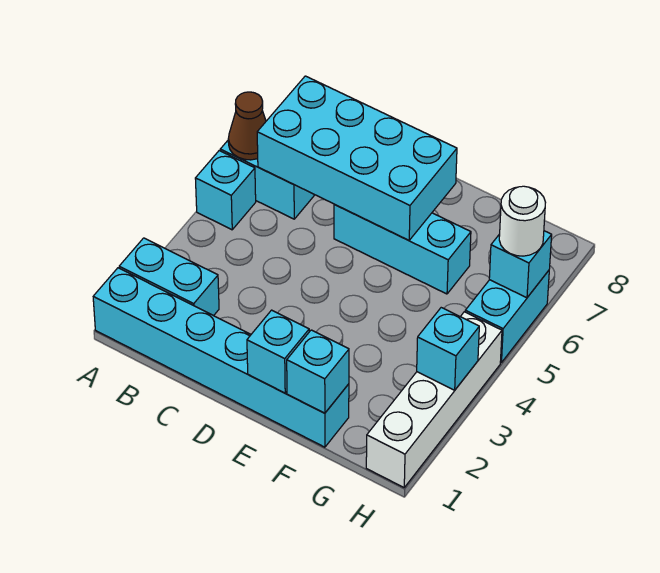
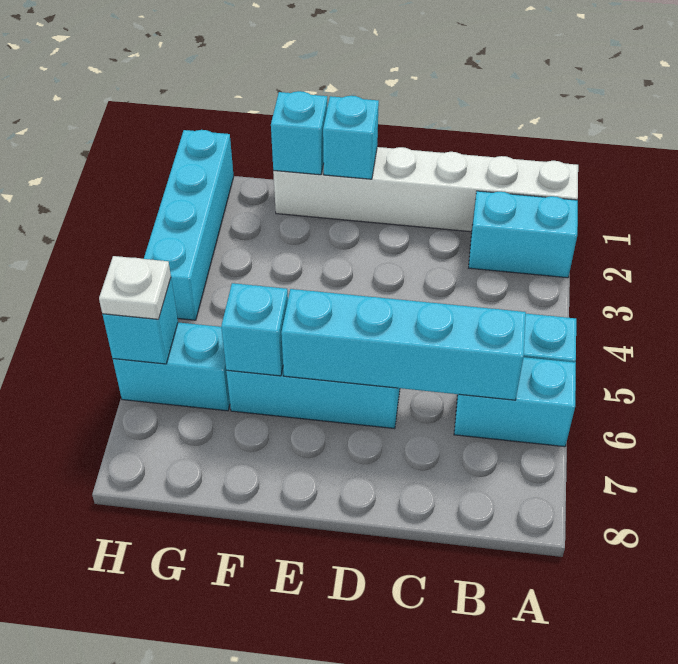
cyan brick A1:F1 level 1 -> white brick A1:F1 level 1
brown cone A6 level 2 -> none
cyan brick B6:E7 level 2 -> cyan brick B6:E6 level 2
white brick H1:H4 level 1 -> cyan brick H1:H4 level 1
cyan brick H3 level 2 -> cyan brick F6 level 2
cyan brick H5:H6 level 1 -> cyan brick G6:H6 level 1
white round brick H6 level 3 -> white plate H6 level 3

